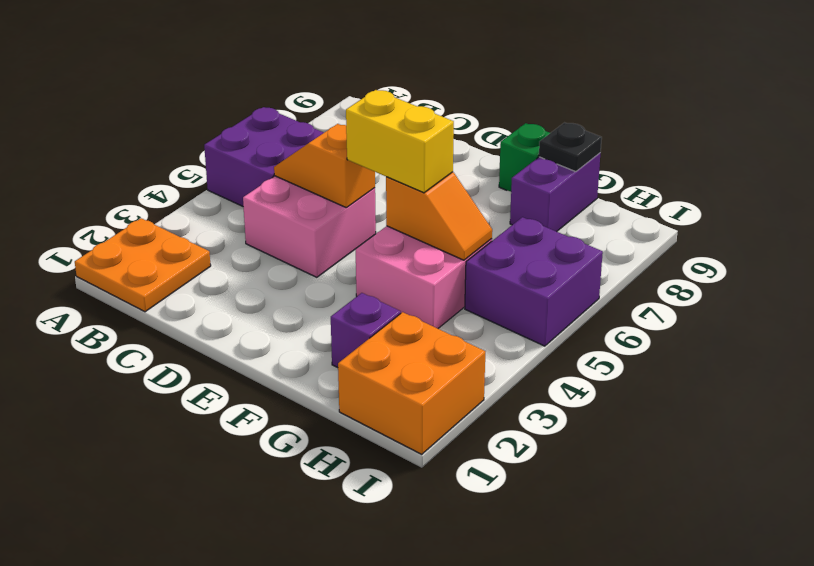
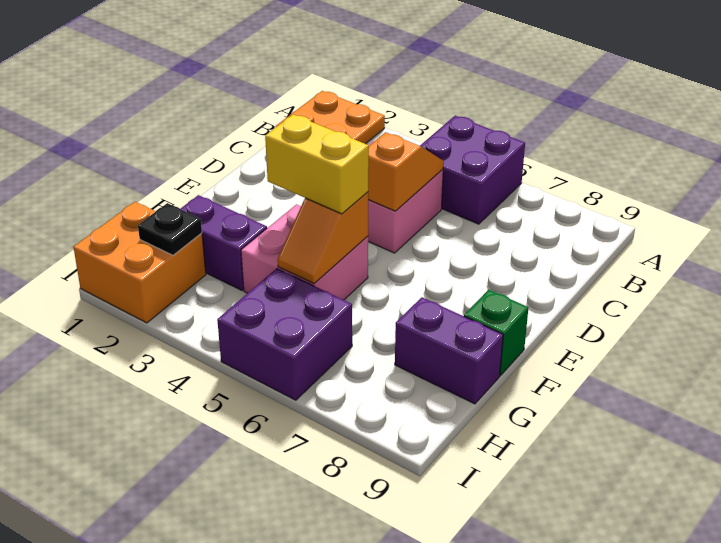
yellow brick E5:F5 level 3 -> yellow brick F4:F5 level 3
purple brick G2 level 1 -> purple brick G2:G3 level 1
black plate G9 level 2 -> black plate H2 level 2

